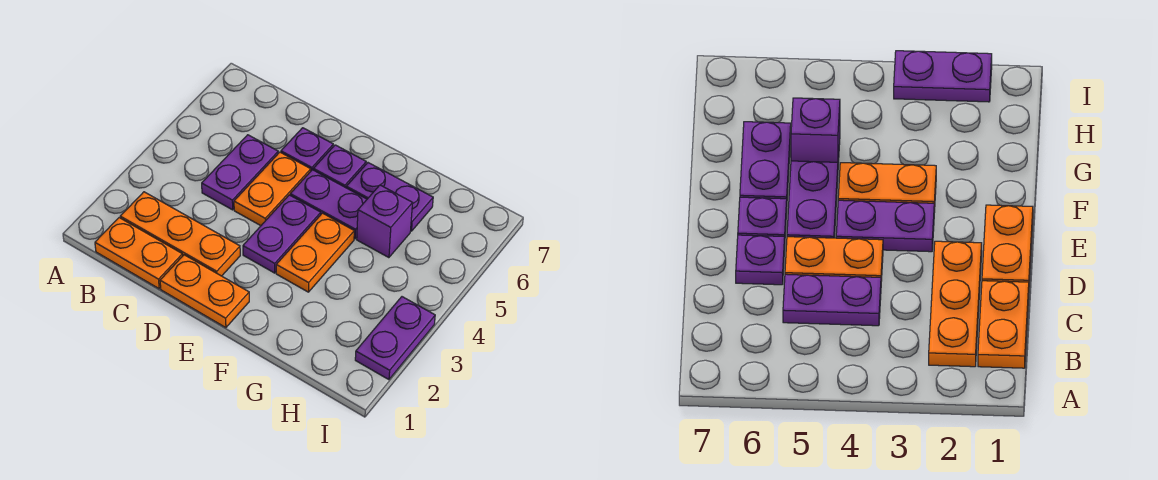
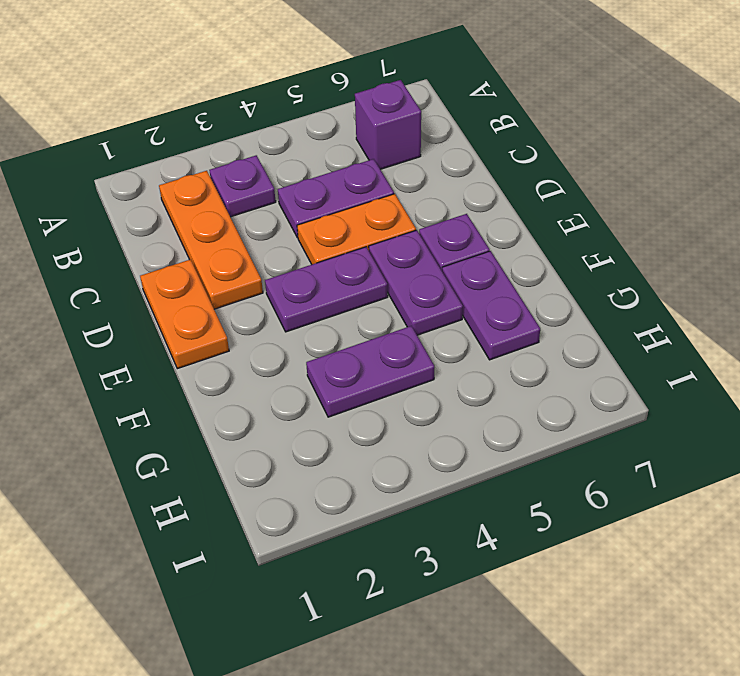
orange plate B1:C1 level 1 -> none
purple plate D6 level 1 -> purple plate B3 level 1
orange plate F3:F4 level 1 -> none
purple brick G5 level 1 -> purple brick B6 level 1
purple plate I2:I3 level 1 -> purple plate G3:G4 level 1

